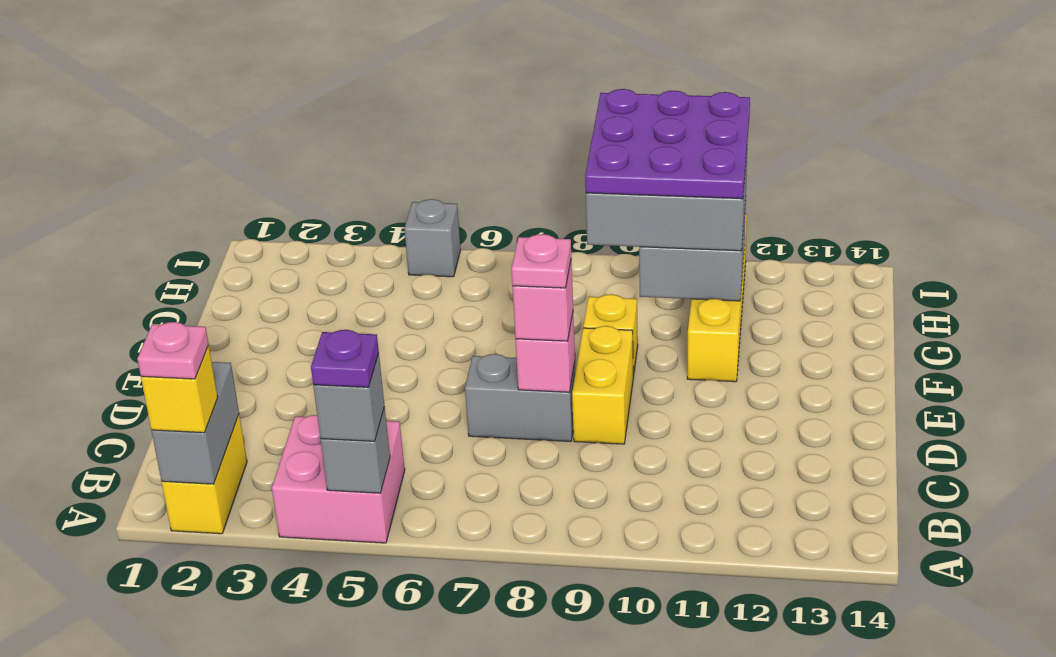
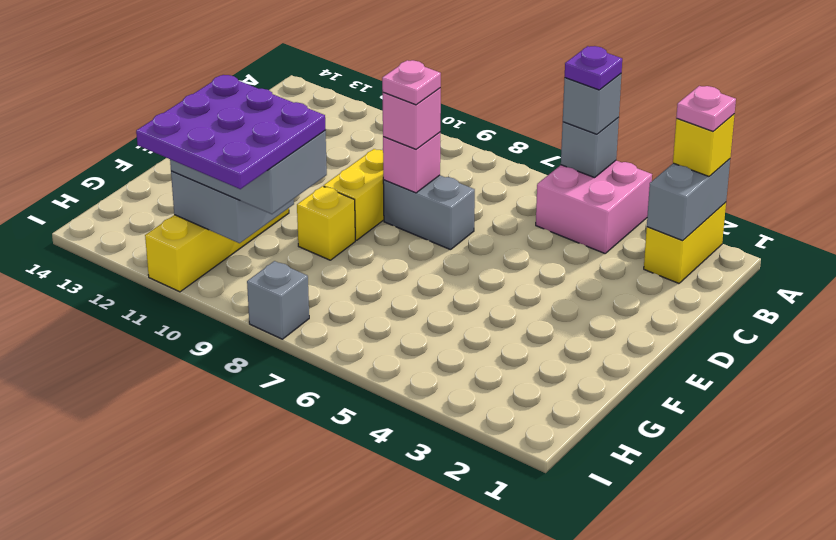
grey brick I5 level 1 -> grey brick I8 level 1

